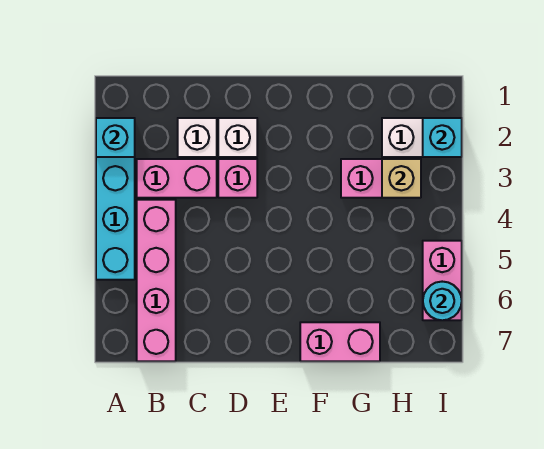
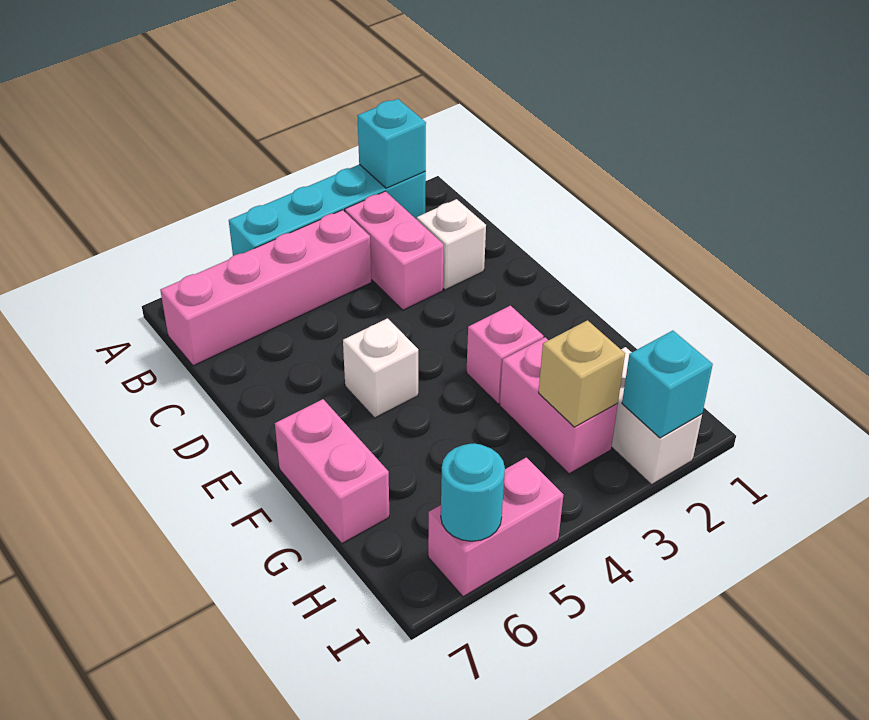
white brick D2 level 1 -> white brick E5 level 1
pink brick D3 level 1 -> pink brick F3 level 1

